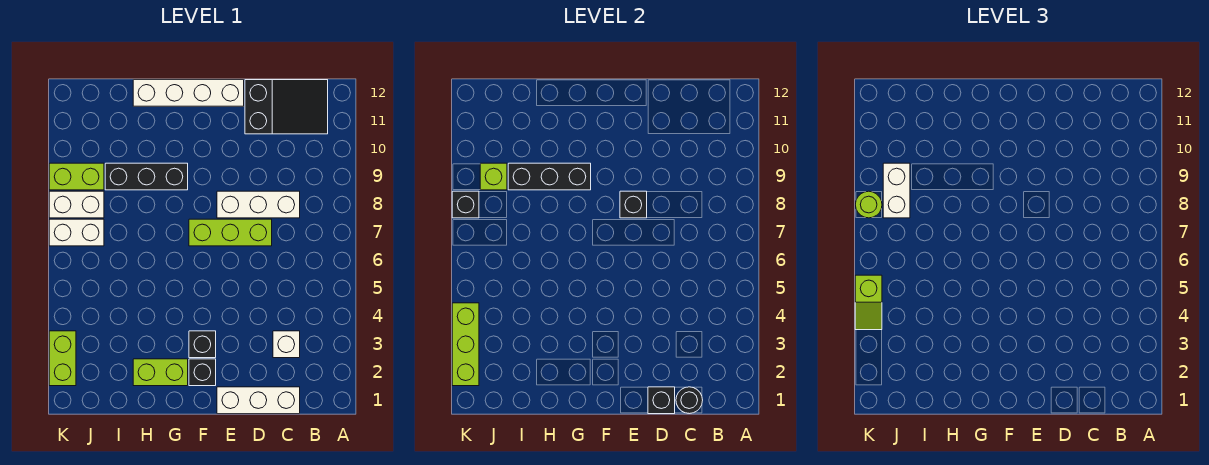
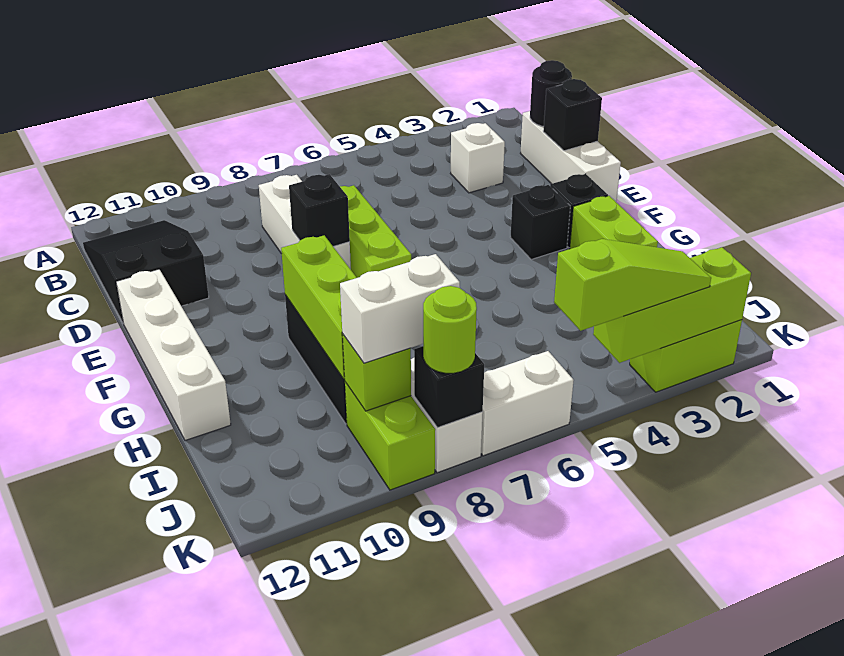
black brick G9:I9 level 2 -> lime brick G9:I9 level 2
white brick J7:K7 level 1 -> white brick K6:K7 level 1
lime slope K4:K5 level 3 top 5 -> lime slope K3:K5 level 3 top 5

